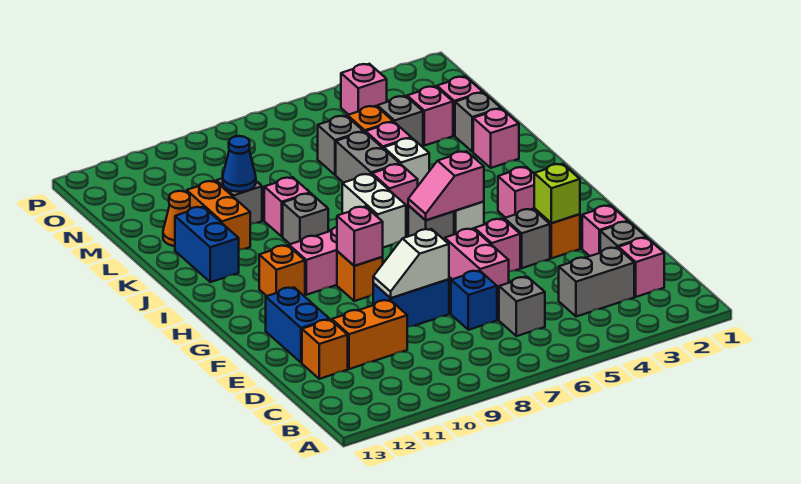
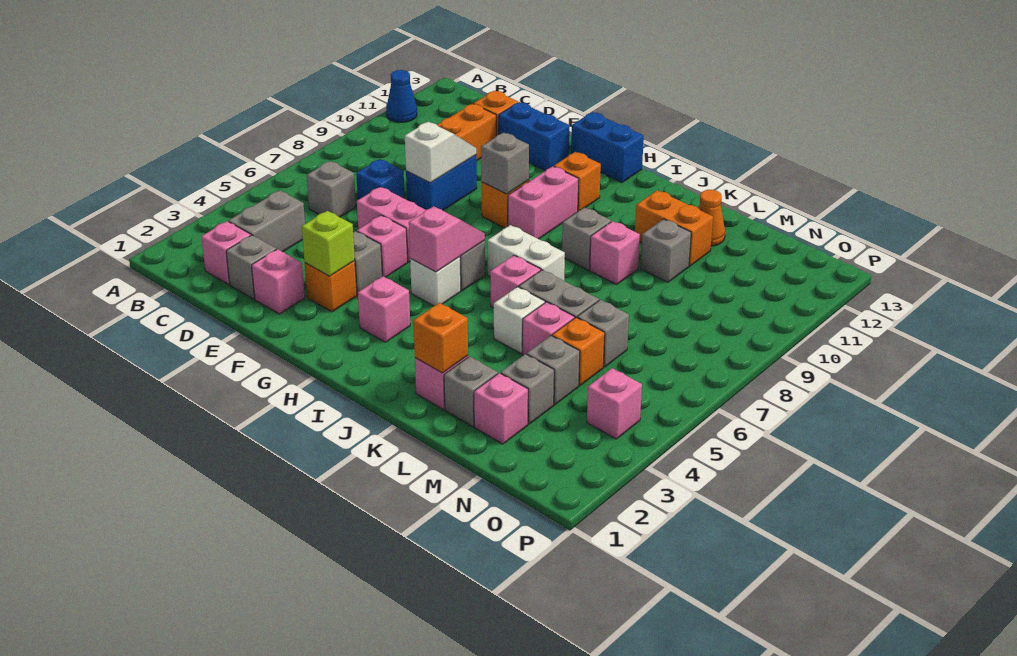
pink brick G9 level 2 -> grey brick G9 level 2
blue brick J12:K12 level 1 -> blue brick G13:H13 level 1
none -> orange brick K2 level 2
blue cone L10 level 2 -> blue cone A11 level 1
pink brick M3 level 1 -> grey brick M3 level 1

